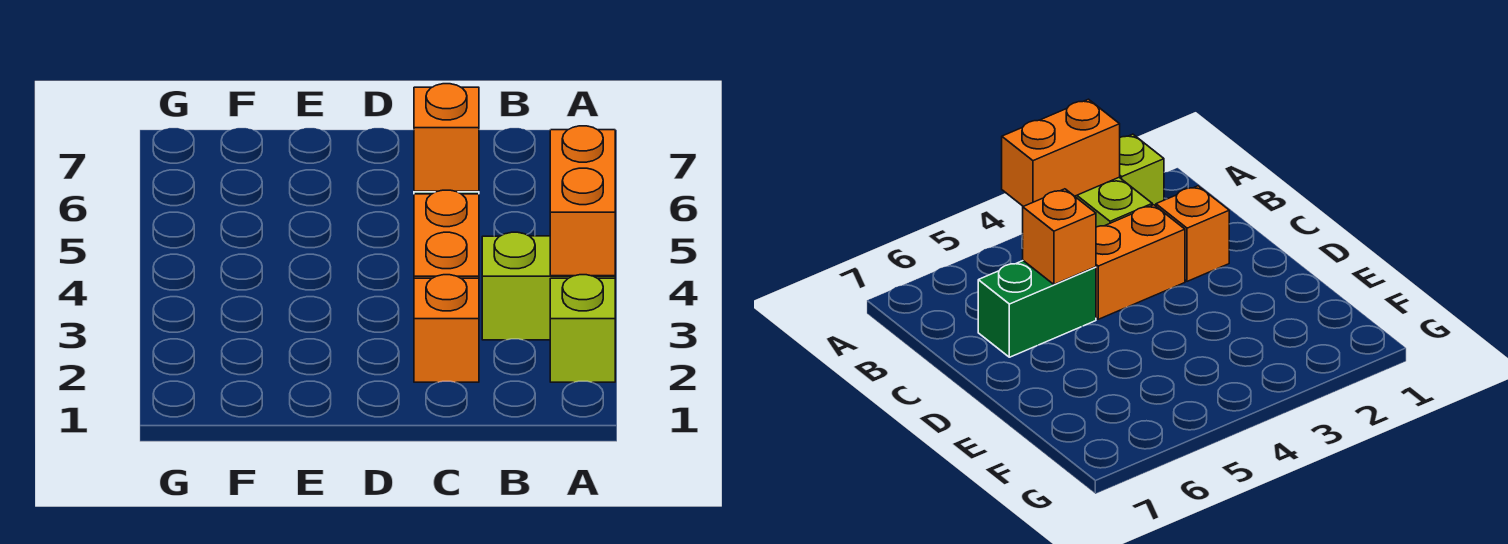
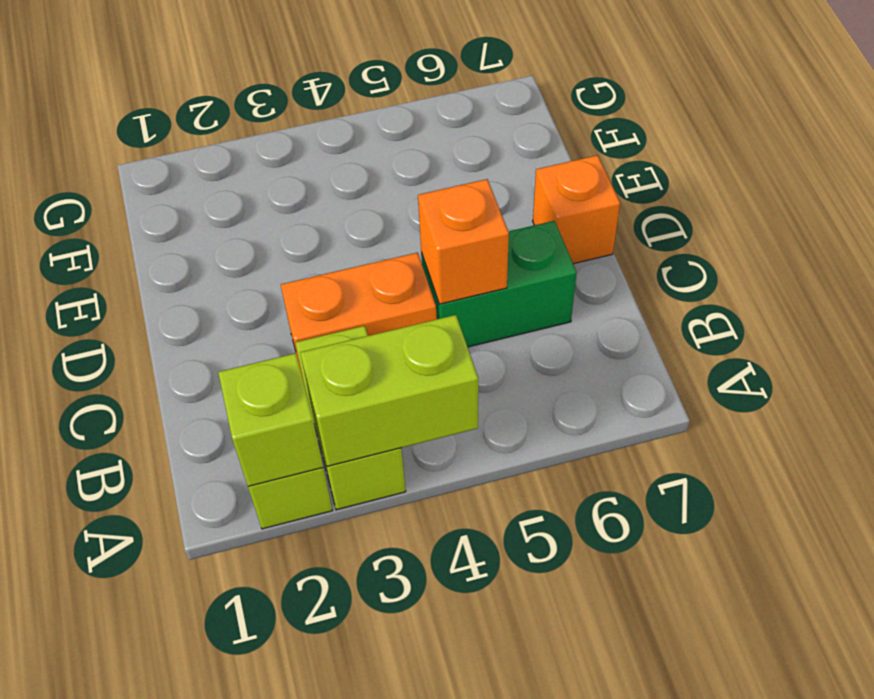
none -> lime brick A2 level 2
orange brick A3:A4 level 2 -> lime brick A3:A4 level 2
orange brick C2 level 1 -> orange brick D7 level 1

